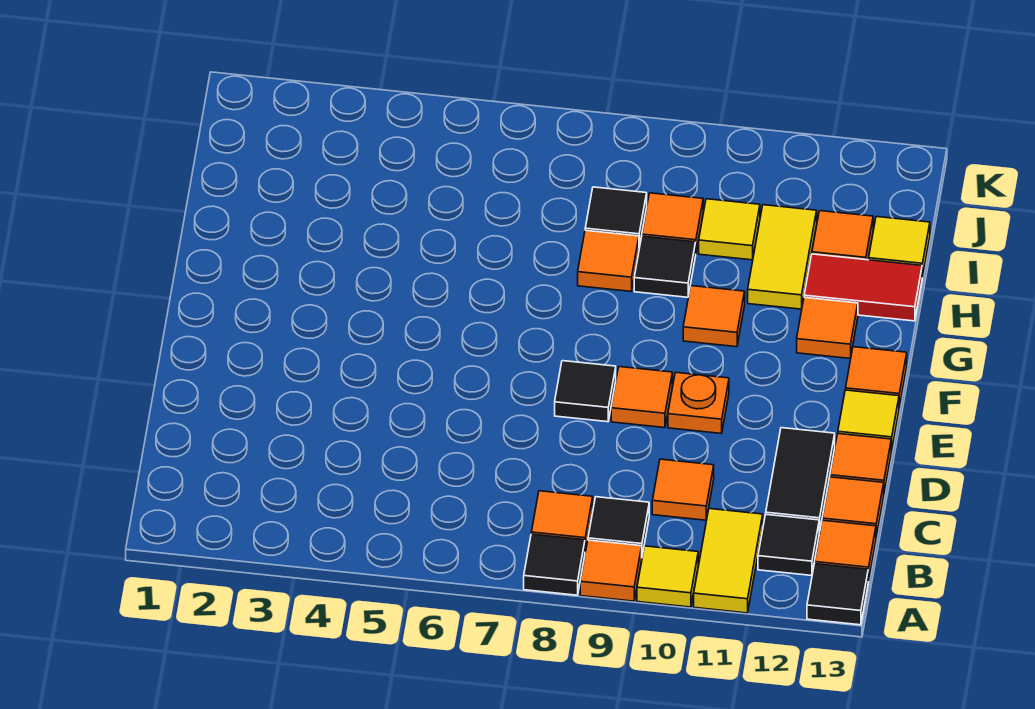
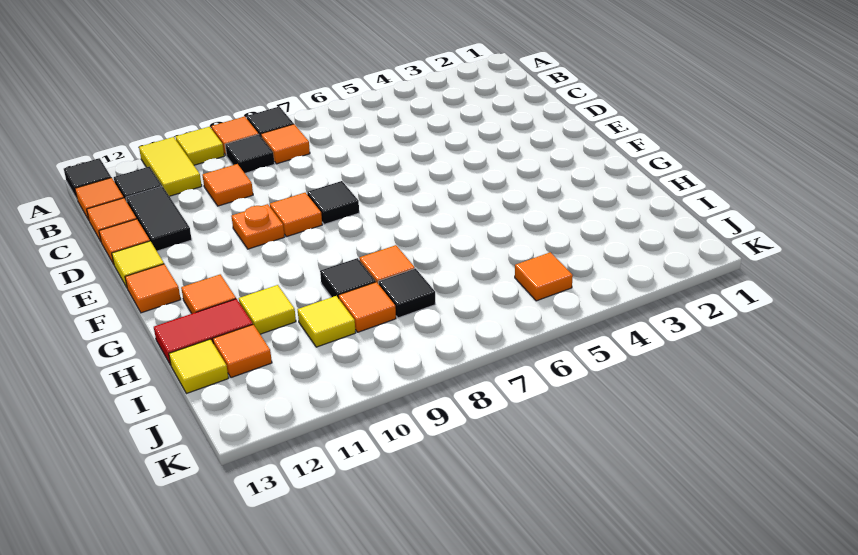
orange tile G10 level 1 -> orange tile J5 level 1
yellow tile H11:I11 level 1 -> yellow tile H11 level 1

